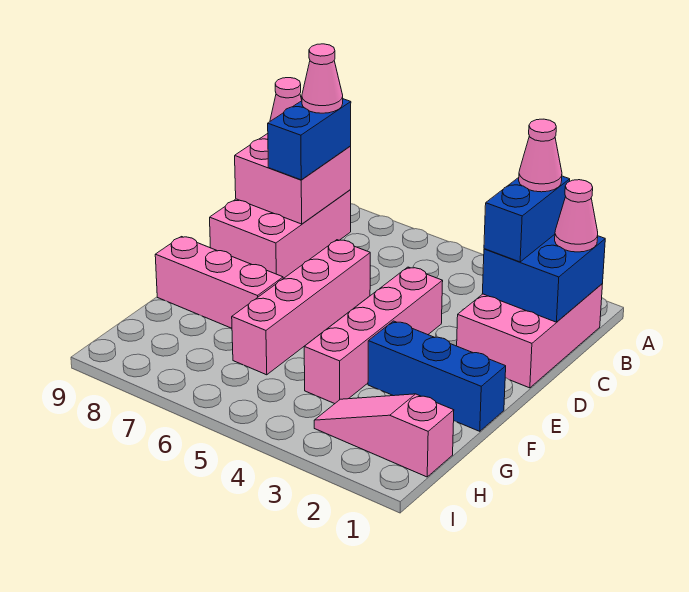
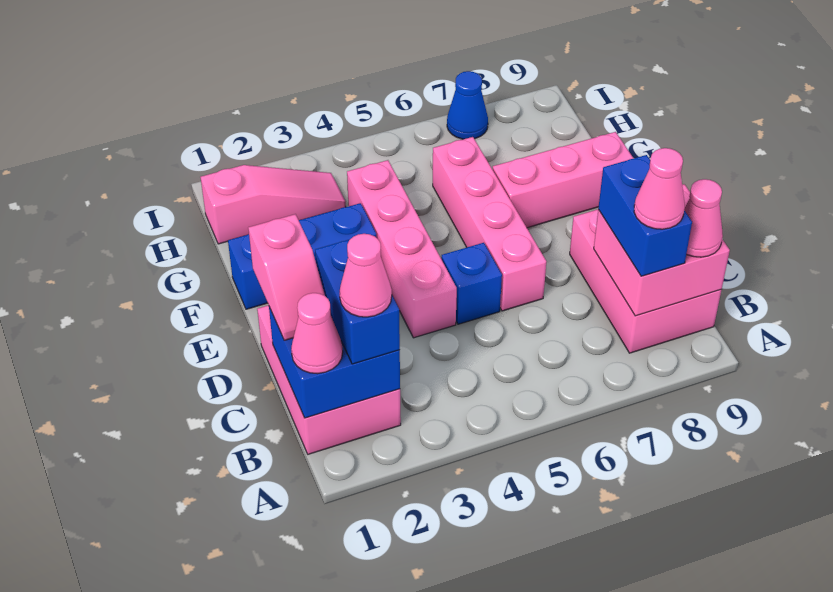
none -> pink slope C1:D1 level 3 top D
none -> blue brick D5 level 1
none -> blue cone I7 level 1

